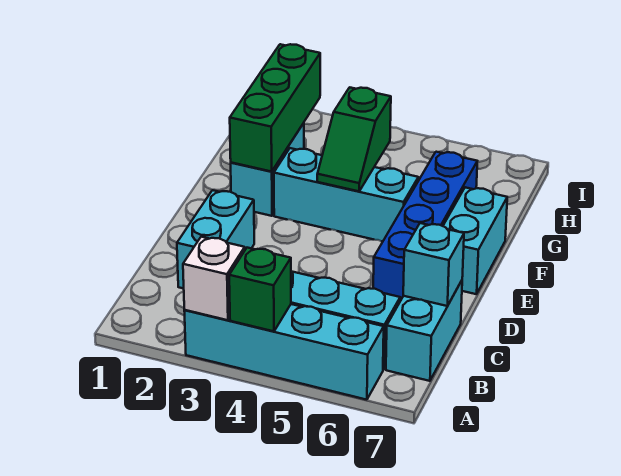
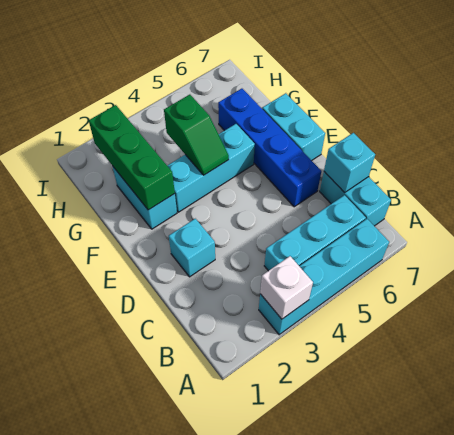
green brick A4 level 2 -> none
cyan brick C2:D2 level 1 -> cyan brick D2 level 1

